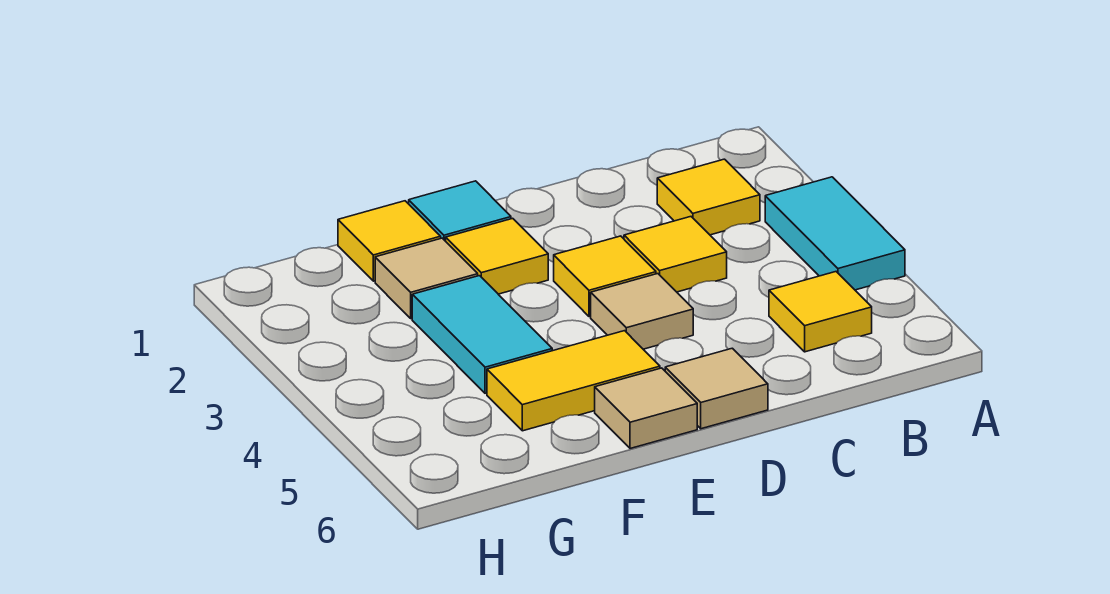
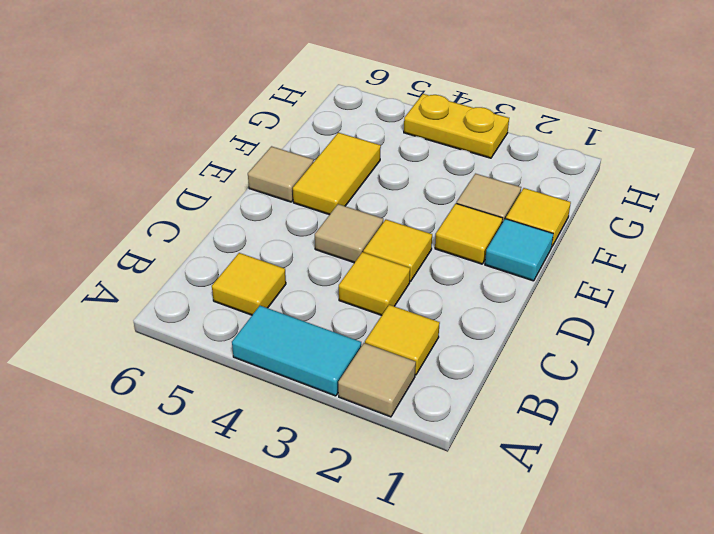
tan tile D6 level 1 -> tan tile A2 level 1
cyan tile F3:F4 level 1 -> none
none -> yellow plate H3:H4 level 1

